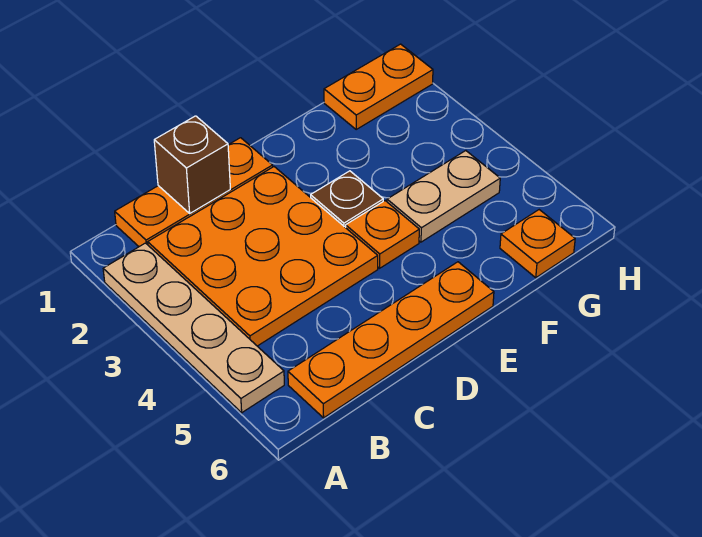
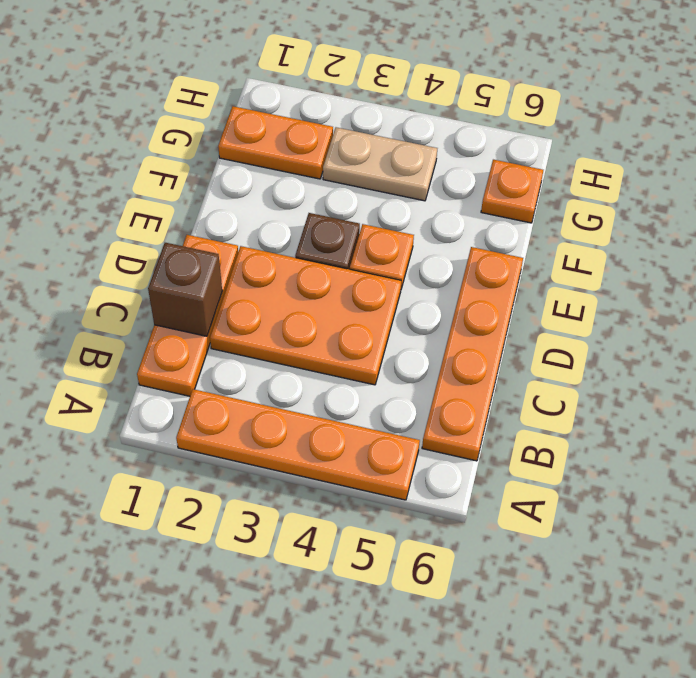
tan plate A2:A5 level 1 -> orange plate A2:A5 level 1
orange plate B2:D4 level 1 -> orange plate C2:D4 level 1
tan plate F4:G4 level 1 -> tan plate G3:G4 level 1
orange plate G1:H1 level 1 -> orange plate G1:G2 level 1

